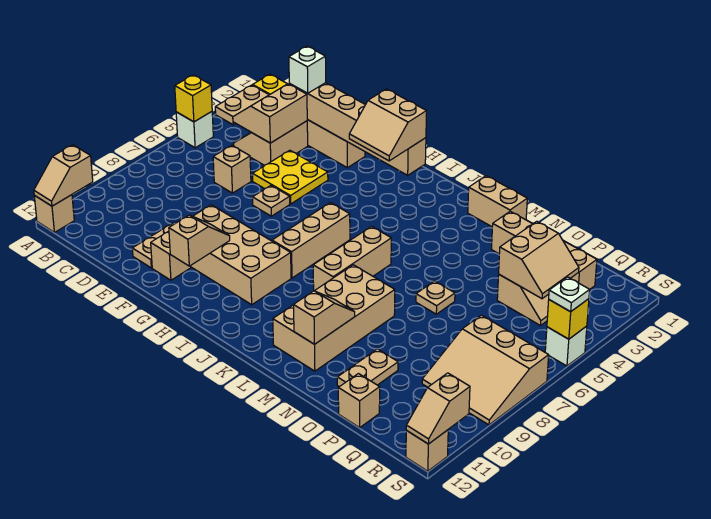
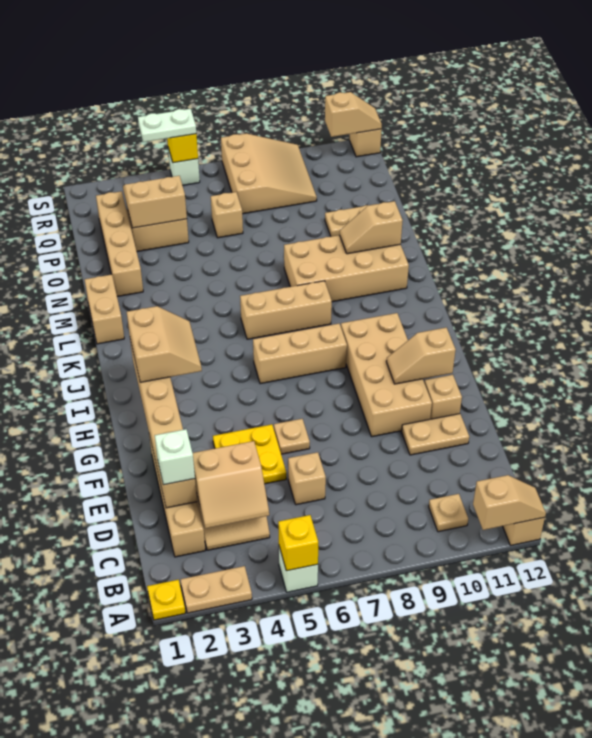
tan plate N6 level 1 -> tan plate B10 level 1
tan brick P12 level 1 -> tan brick P6 level 1
white plate S5 level 3 -> white plate S4:S5 level 3

